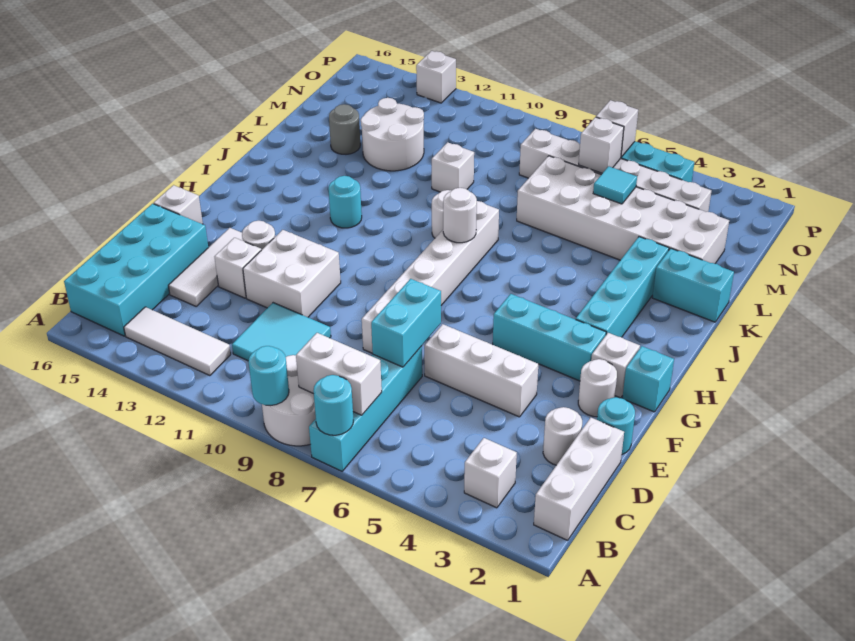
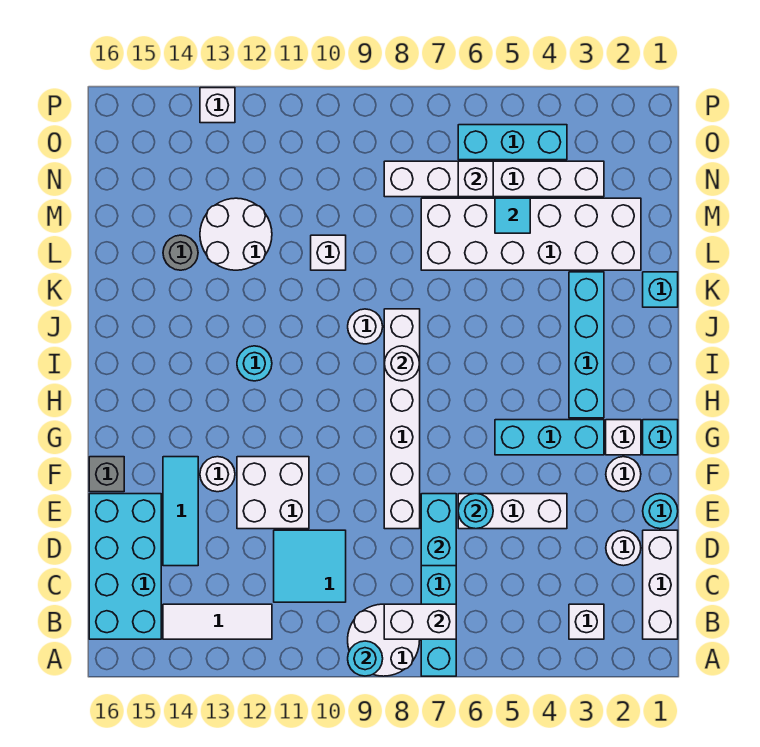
cyan round brick A7 level 2 -> cyan round brick E6 level 2
white tile D14:F14 level 1 -> cyan tile D14:F14 level 1
white brick E13 level 1 -> none
white brick F16 level 1 -> grey brick F16 level 1
cyan brick K1:K2 level 1 -> cyan brick K1 level 1
white brick O6 level 2 -> none

